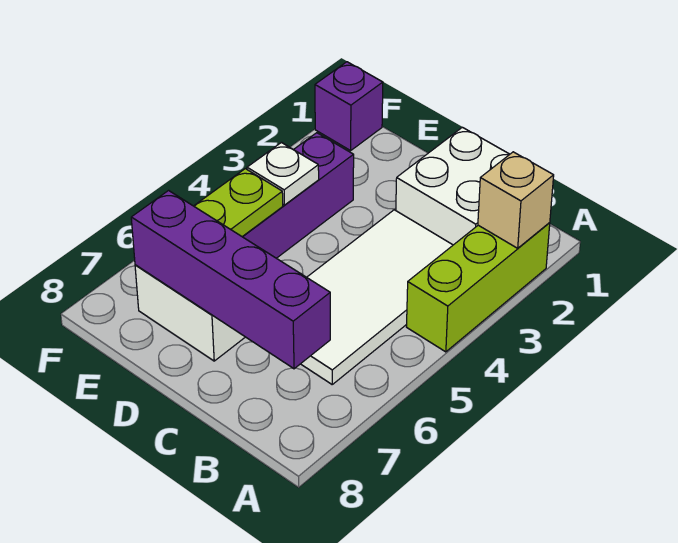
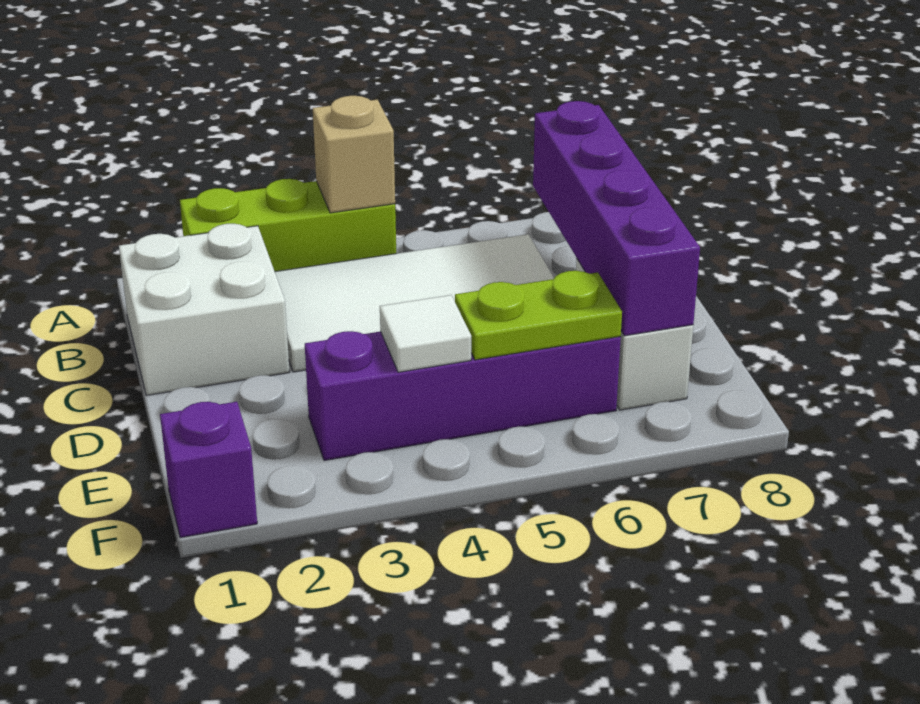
tan brick A2 level 2 -> tan brick A4 level 2
white plate E4 level 2 -> white tile E4 level 2

